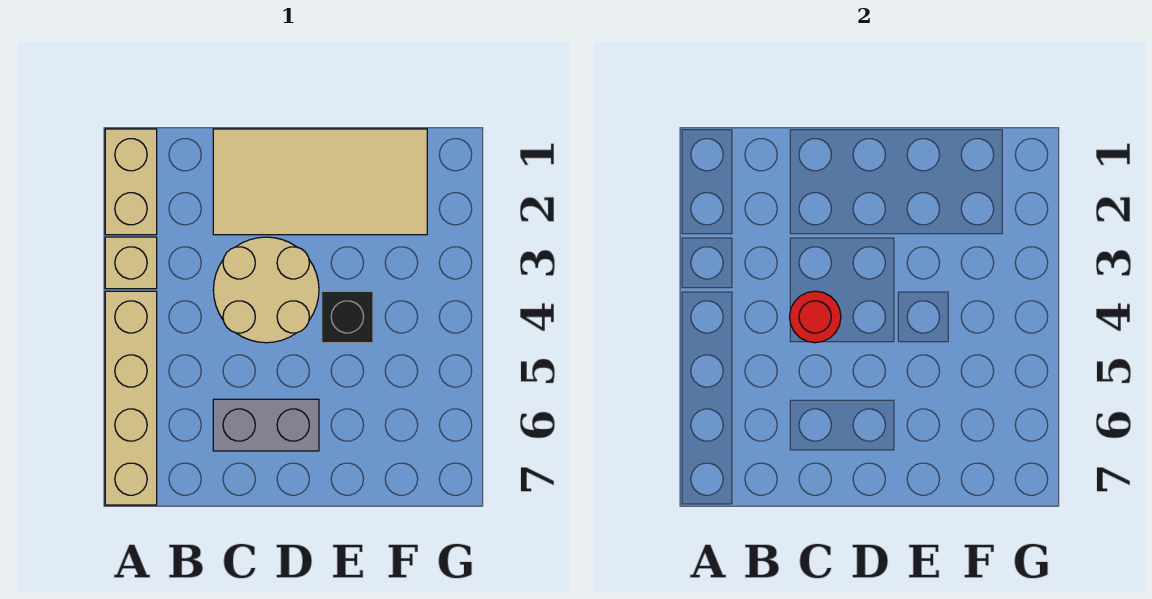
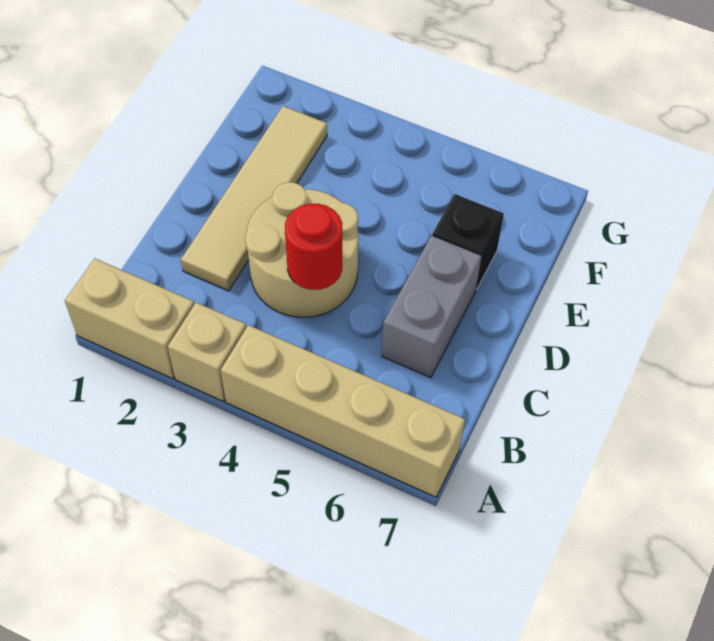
tan tile C1:F2 level 1 -> tan tile C2:F2 level 1
black brick E4 level 1 -> black brick E6 level 1

